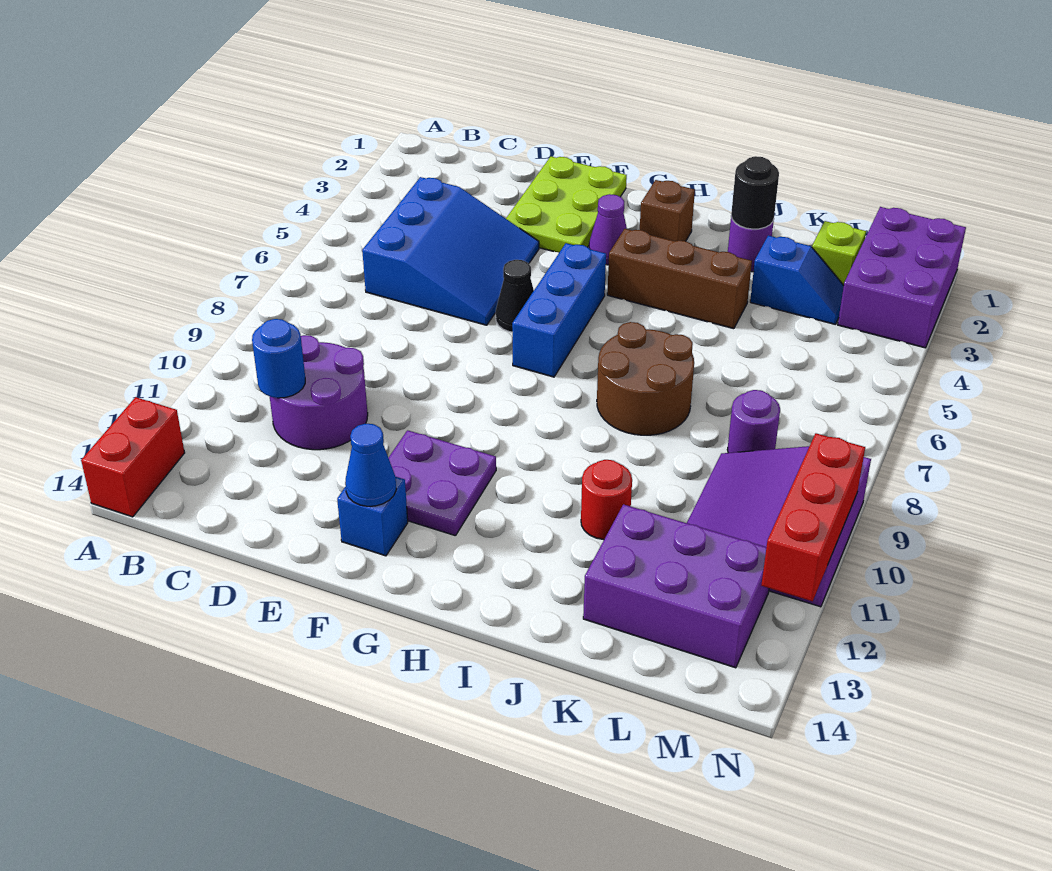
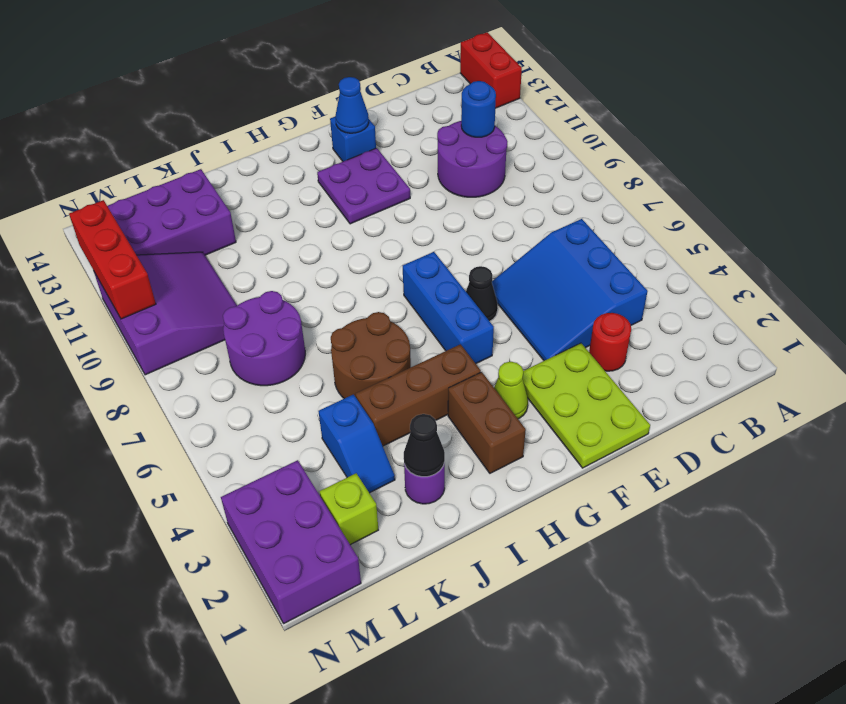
purple cone G3 level 1 -> lime cone G3 level 1
brown brick H2 level 1 -> brown brick H2:H3 level 1
brown round brick I7:J8 level 1 -> brown round brick I5:J6 level 1
black round brick J2 level 2 -> black cone J2 level 2
red round brick J11 level 1 -> red round brick D3 level 1
blue slope K3:L3 level 1 top K -> blue slope K3:K4 level 1 top 4
purple round brick L8 level 1 -> purple round brick K7:L8 level 1

